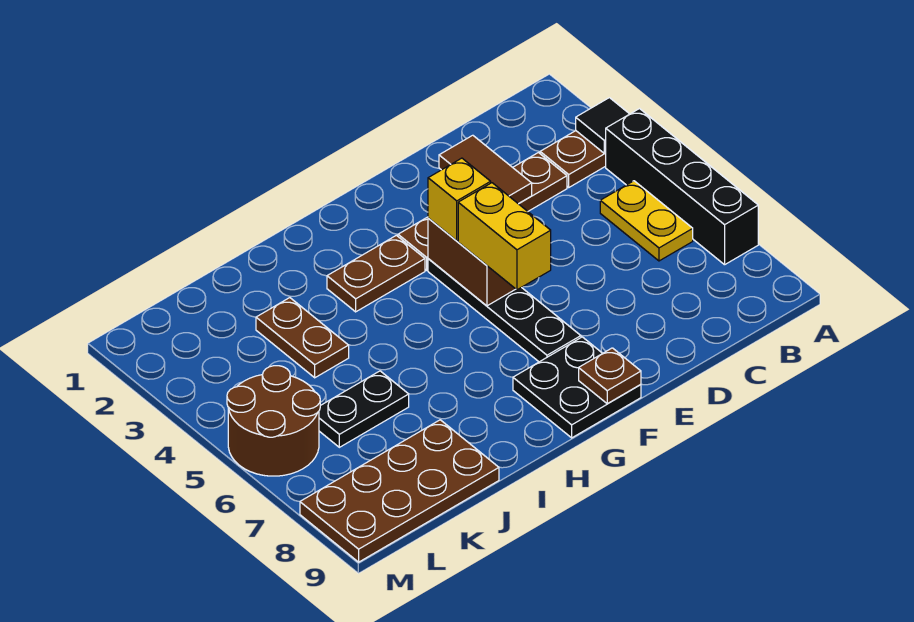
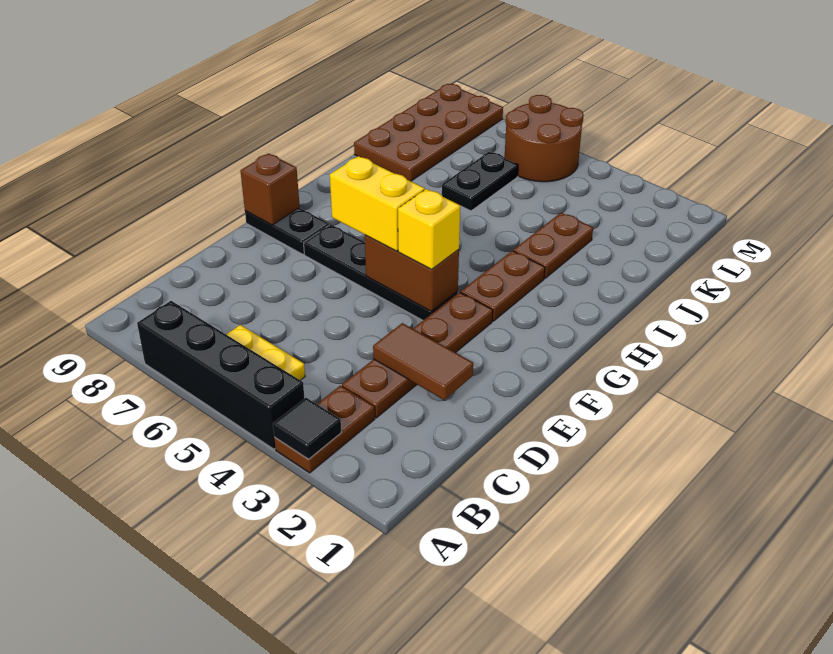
black plate F8:G9 level 1 -> black plate F8:F9 level 1
brown plate F9 level 2 -> brown brick F9 level 2
brown plate J3:J4 level 1 -> brown plate I3:J3 level 1

